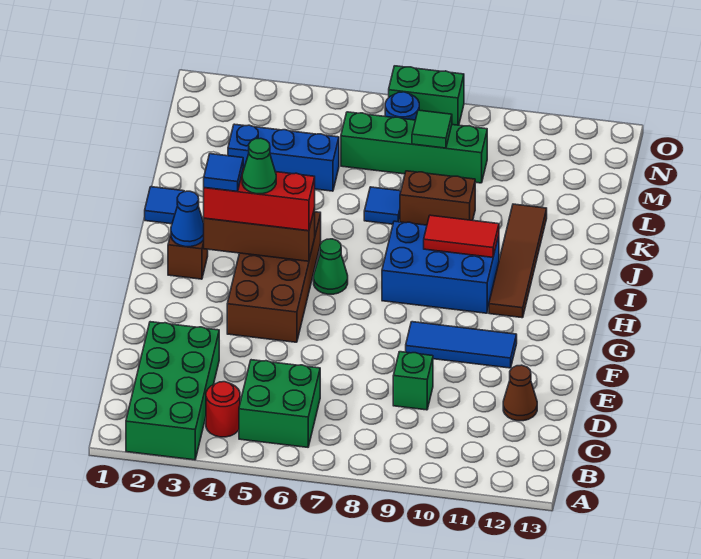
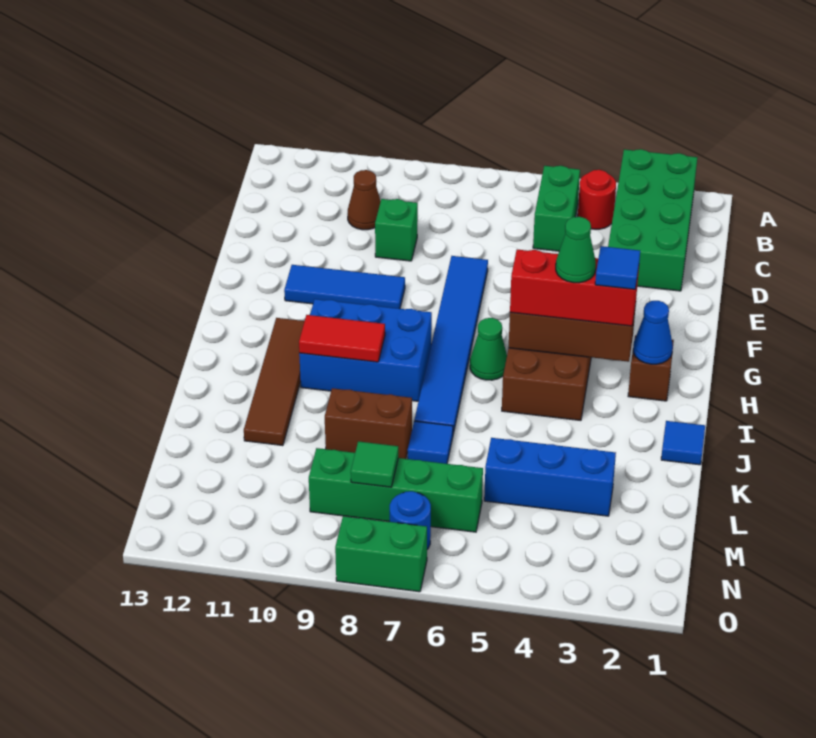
green brick B5:C6 level 1 -> green brick B5:C5 level 1
brown cone D12 level 1 -> brown cone C10 level 1
none -> blue tile E7:J7 level 1

